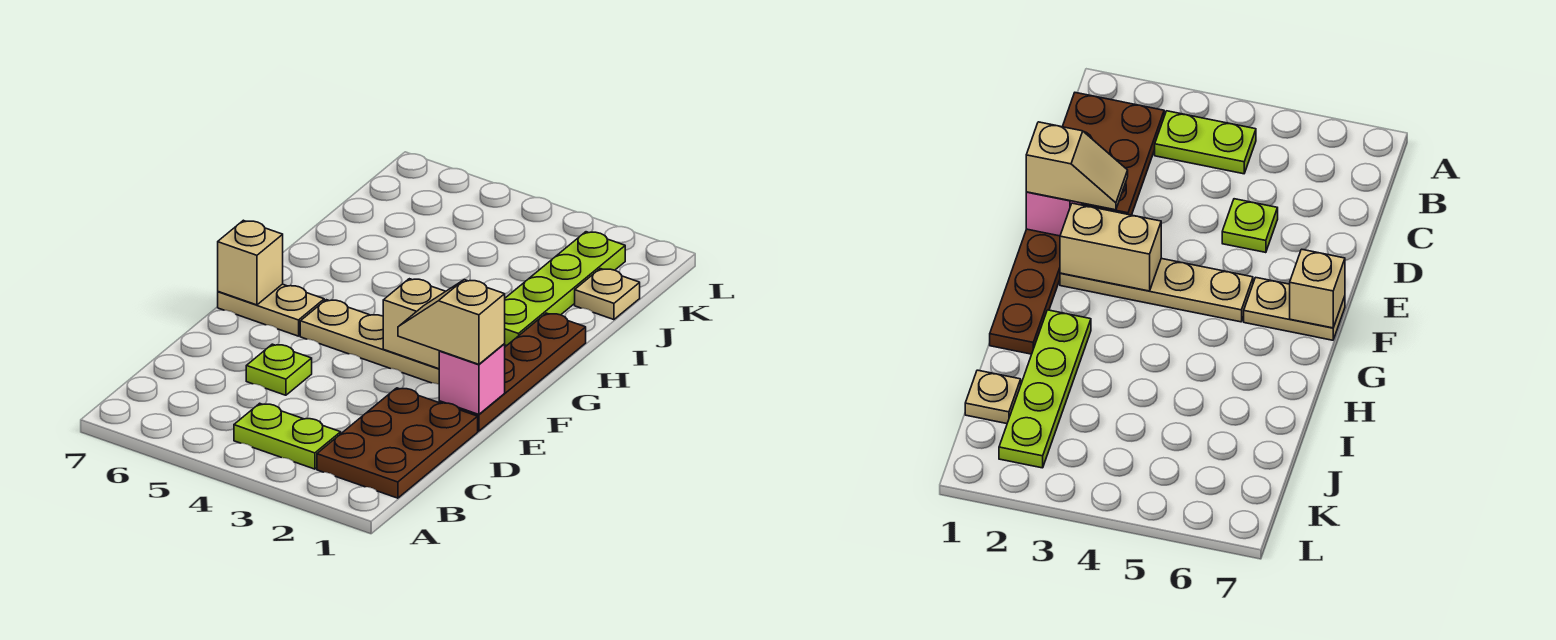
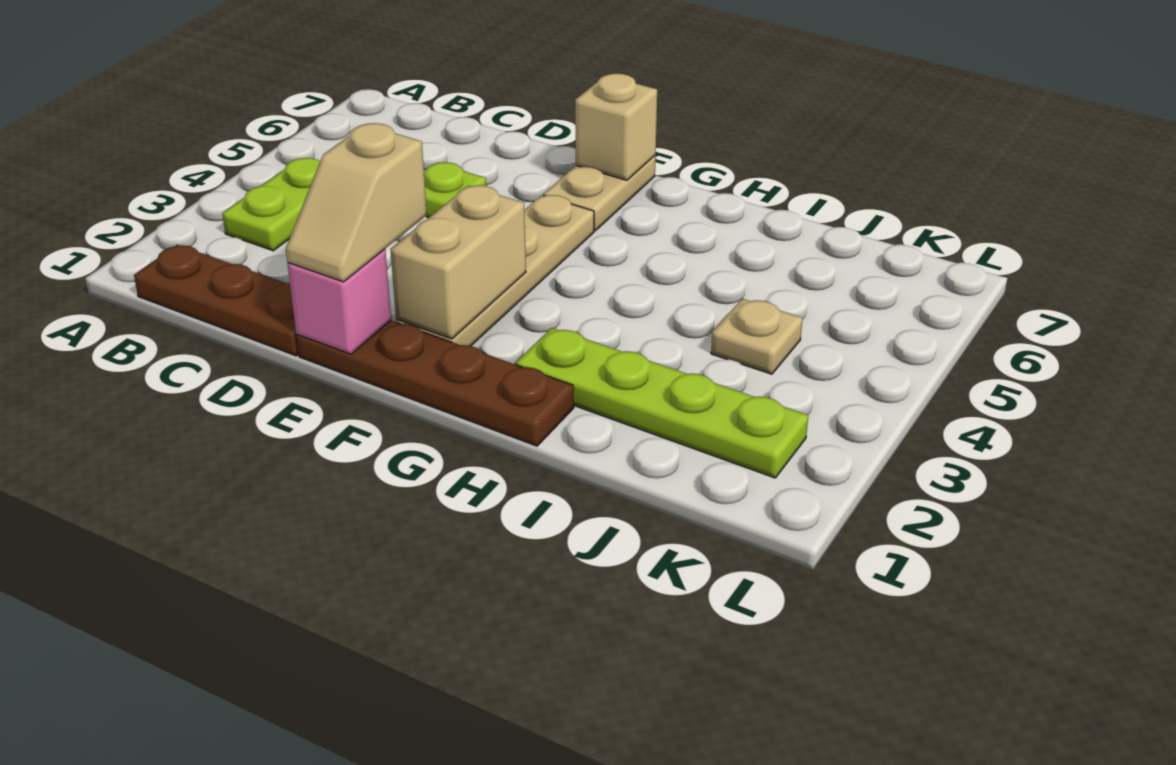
brown plate B1:D2 level 1 -> brown plate B1:D1 level 1
tan slope E1:E2 level 3 top 1 -> tan slope E1:E2 level 3 top 2
tan plate J1 level 1 -> tan plate J4 level 1

